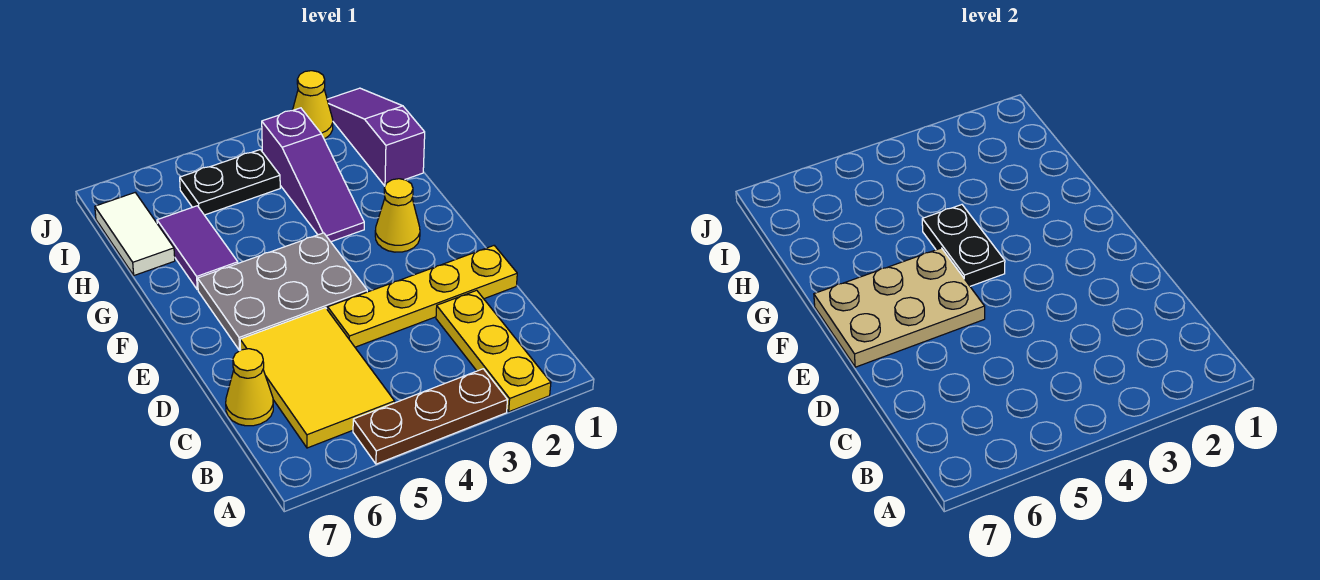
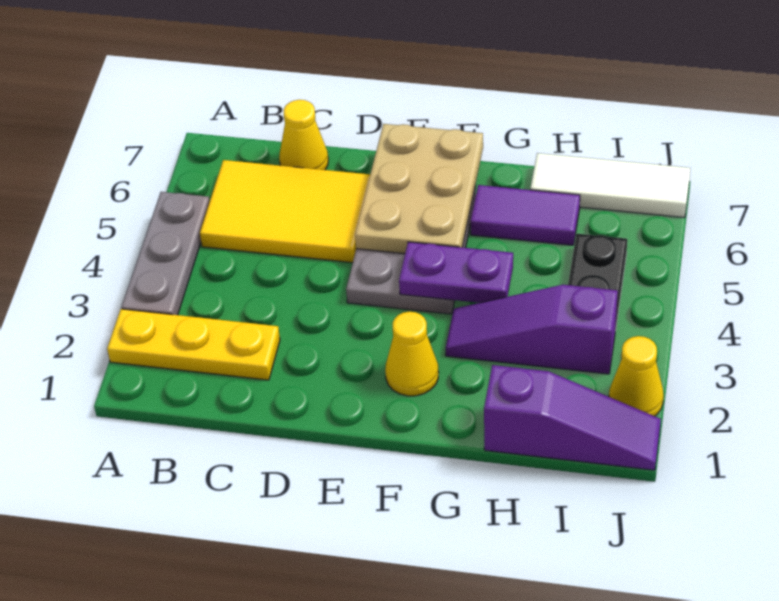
brown plate A3:A5 level 1 -> grey plate A3:A5 level 1
yellow plate D1:D4 level 1 -> none
black plate F4:G4 level 2 -> purple plate F4:G4 level 2
white tile H7:I7 level 1 -> white tile H7:J7 level 1

